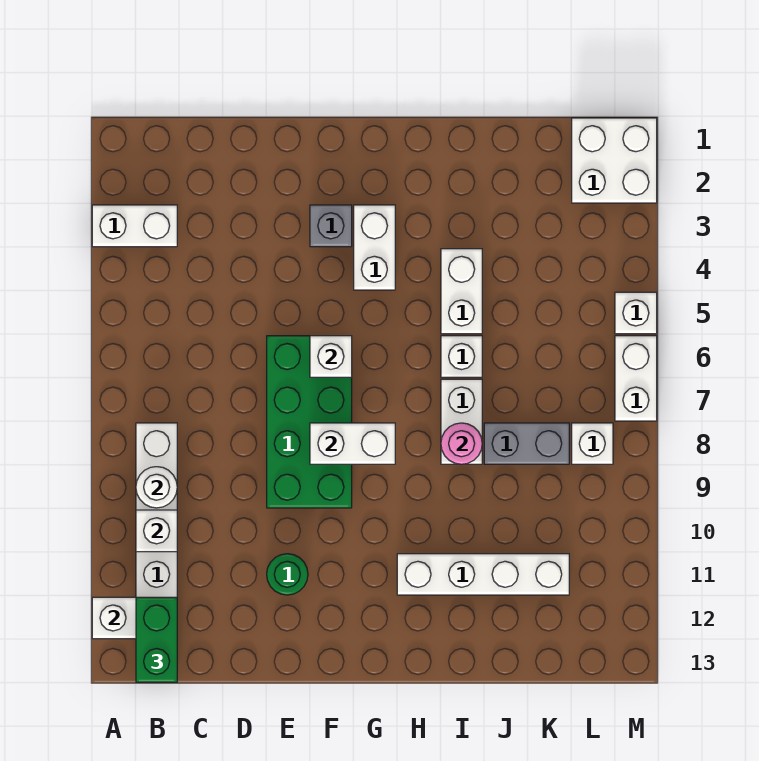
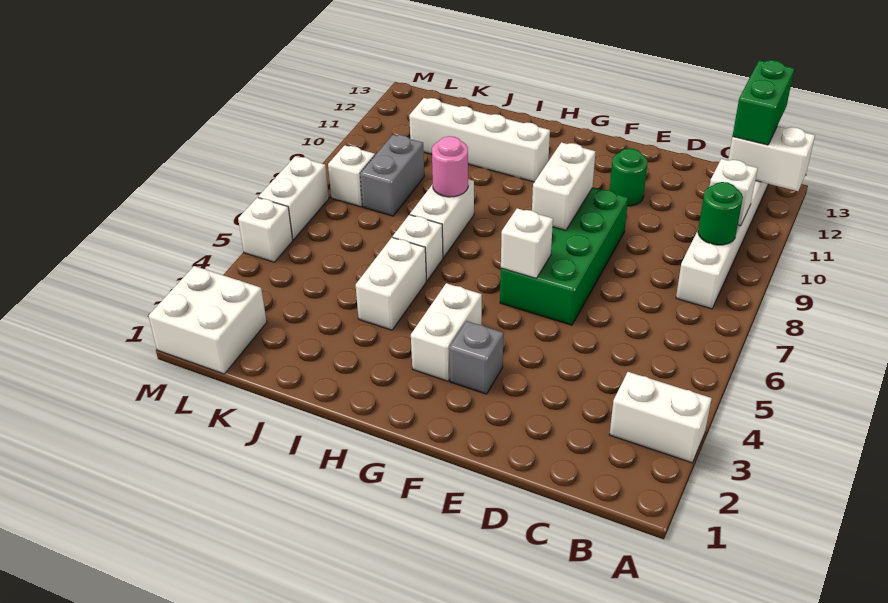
white round brick B9 level 2 -> green round brick B9 level 2
white brick F8:G8 level 2 -> white brick F8:F9 level 2
grey brick J8:K8 level 1 -> grey brick K8:K9 level 1

